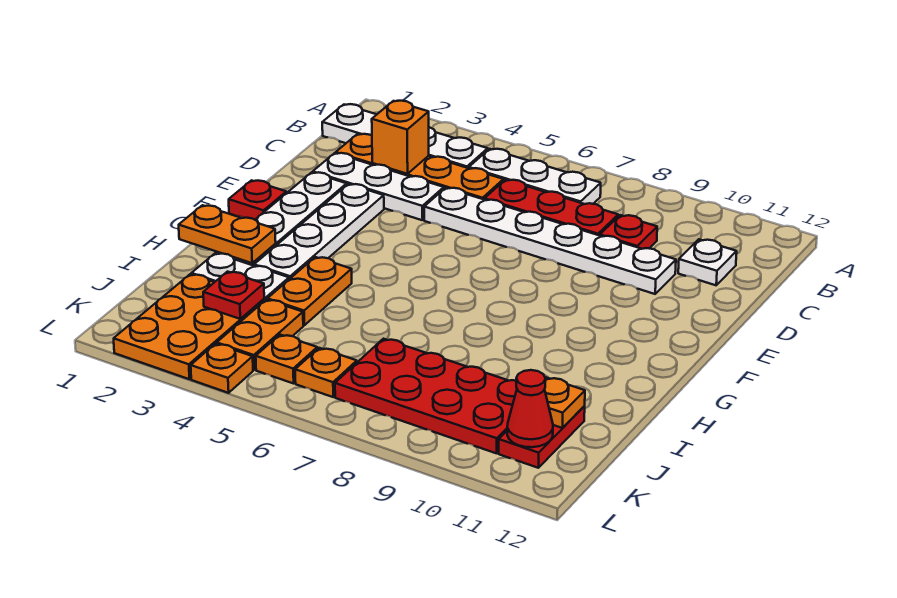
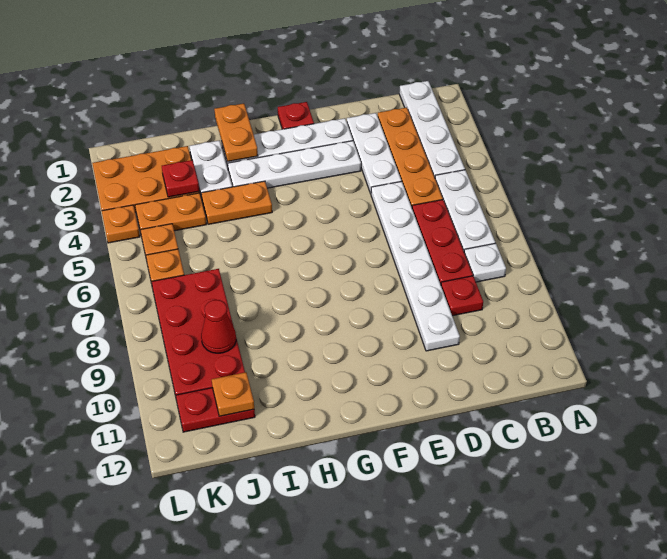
orange brick C3 level 2 -> none
white plate C11 level 1 -> white plate B8 level 1
red cone K11 level 2 -> red cone J9 level 2

